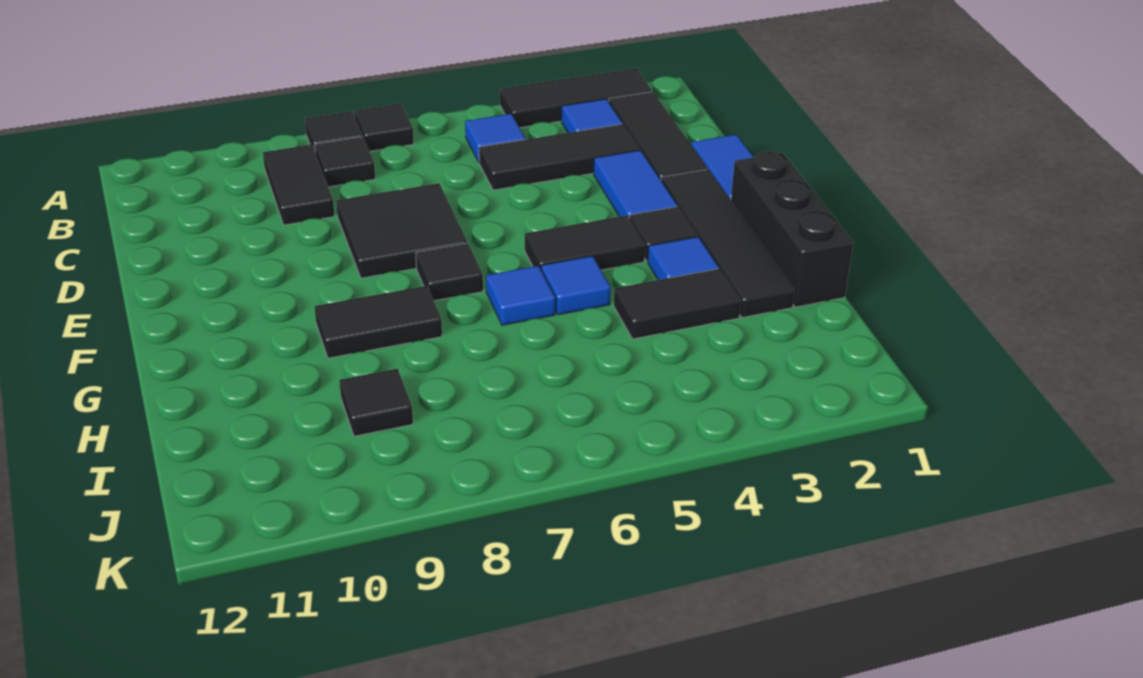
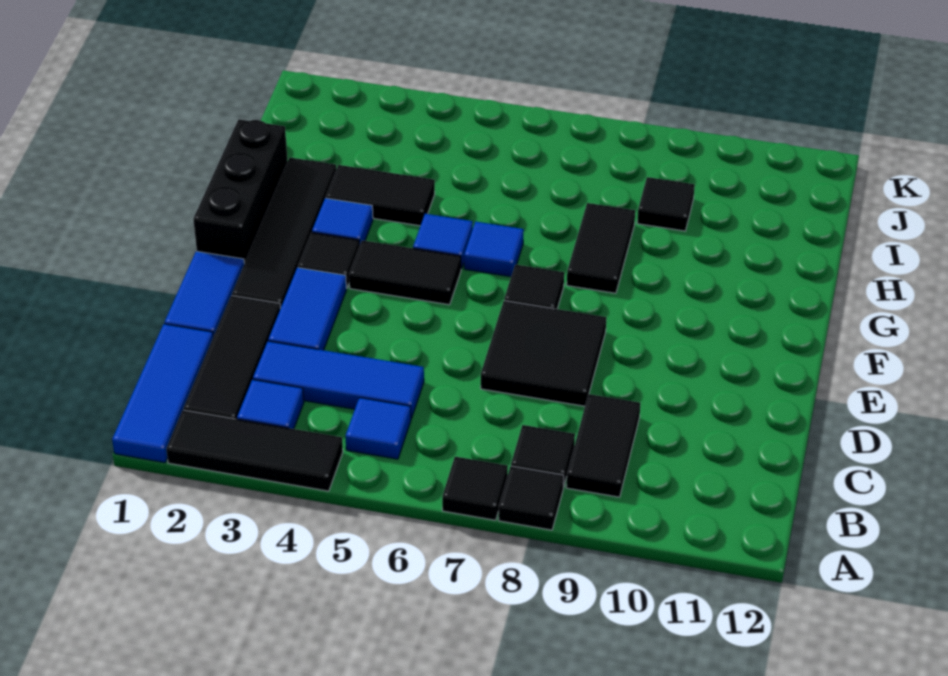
none -> blue tile A1:C1 level 1
black tile C3:C5 level 1 -> blue tile C3:C5 level 1
black tile G8:G9 level 1 -> black tile G8:H8 level 1

